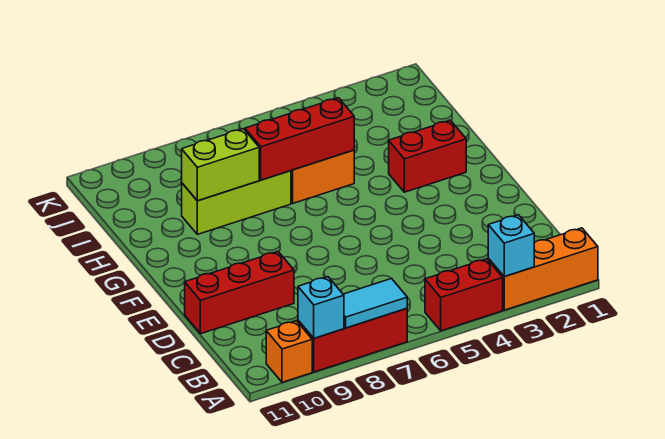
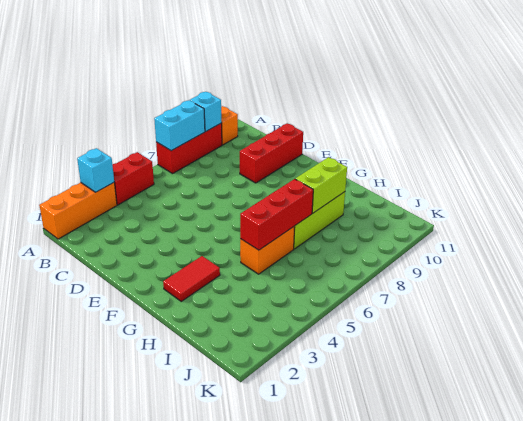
cyan tile A7:A8 level 2 -> cyan brick A7:A8 level 2
red brick G2:G3 level 1 -> red tile G2:G3 level 1

